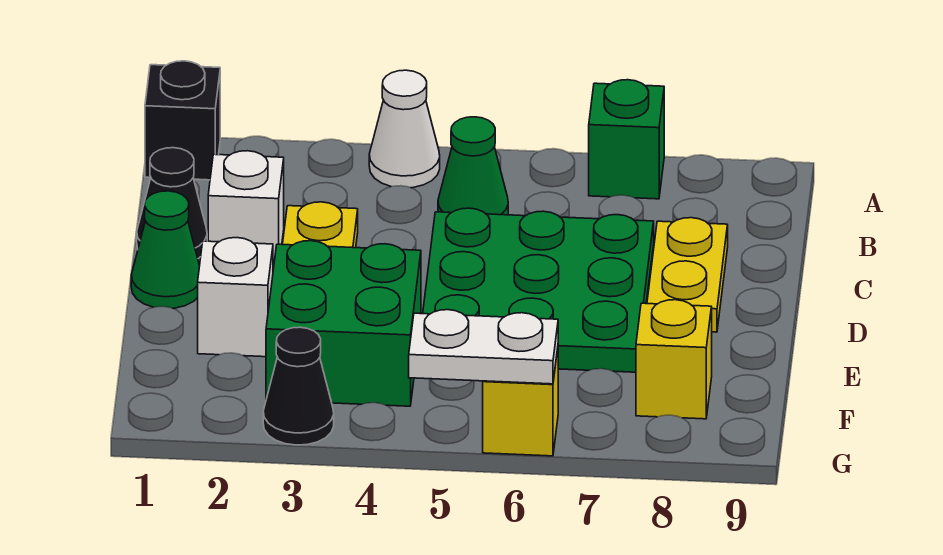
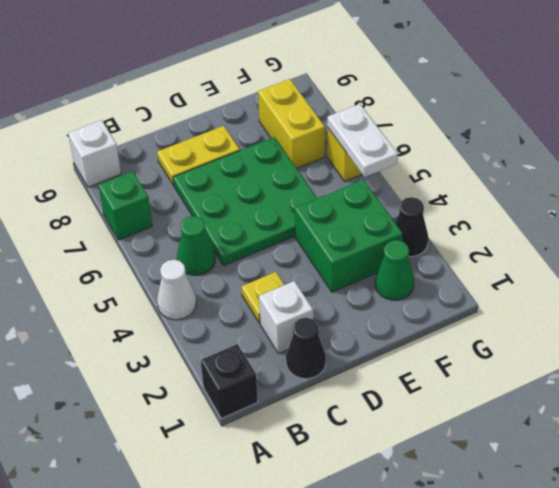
green cone D1 level 1 -> green cone F2 level 1
white brick E2 level 1 -> white brick A9 level 1
yellow brick F8 level 1 -> yellow brick F7:F8 level 1

